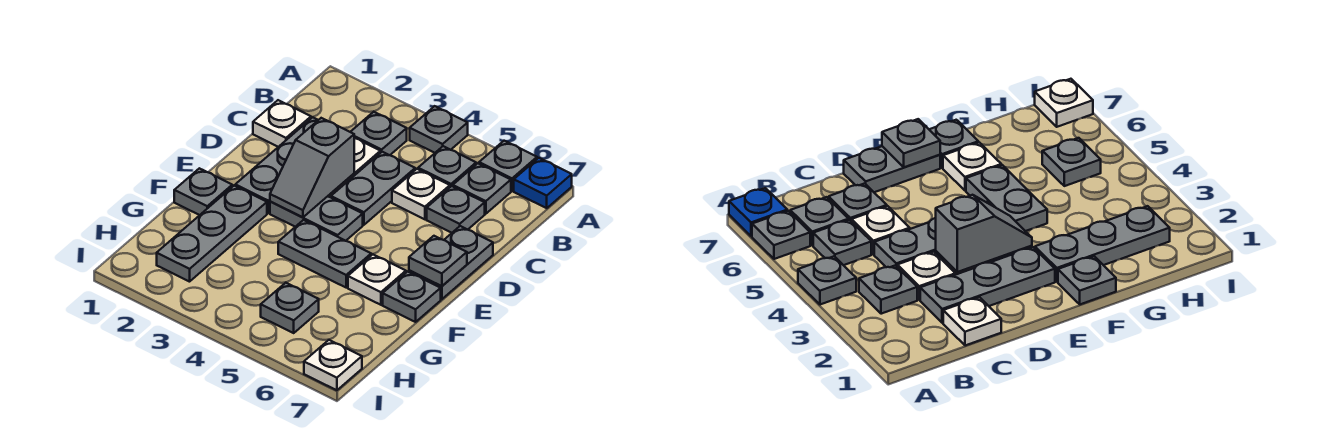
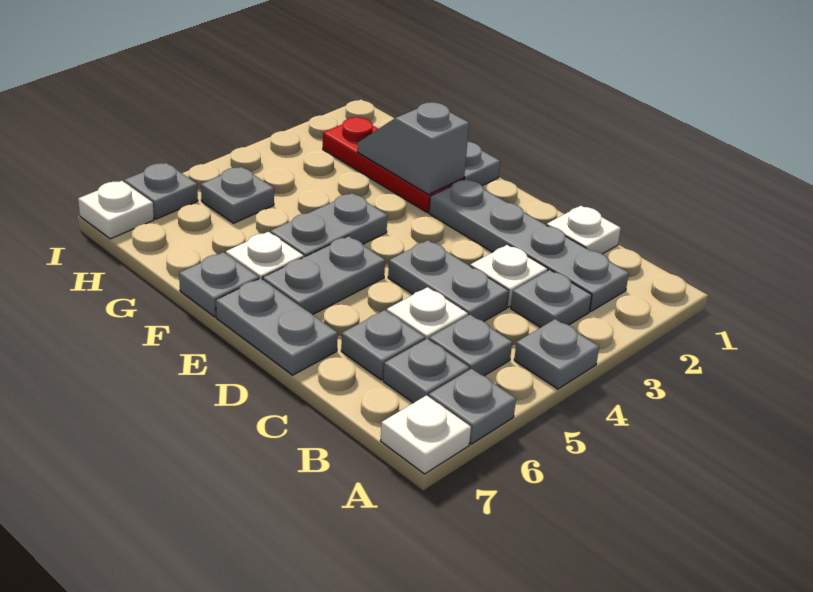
blue plate A7 level 1 -> white plate A7 level 1
grey plate C2:E2 level 1 -> grey plate B2:E2 level 1
grey slope D3:E3 level 2 top D -> grey slope F2:G2 level 2 top F
grey plate E3:E4 level 1 -> grey plate E5:E6 level 1
grey plate E7 level 2 -> grey plate I6 level 1
grey plate F2:H2 level 1 -> red plate F2:H2 level 1

